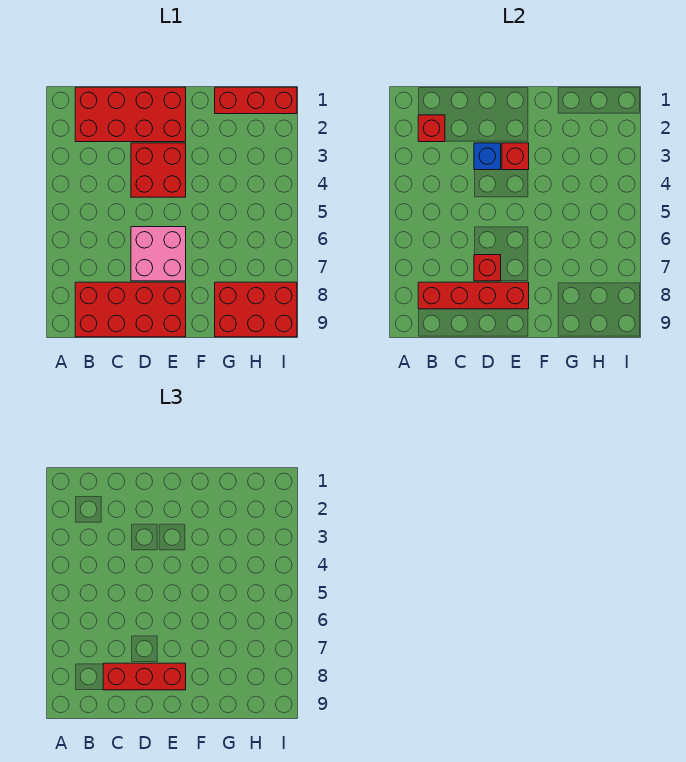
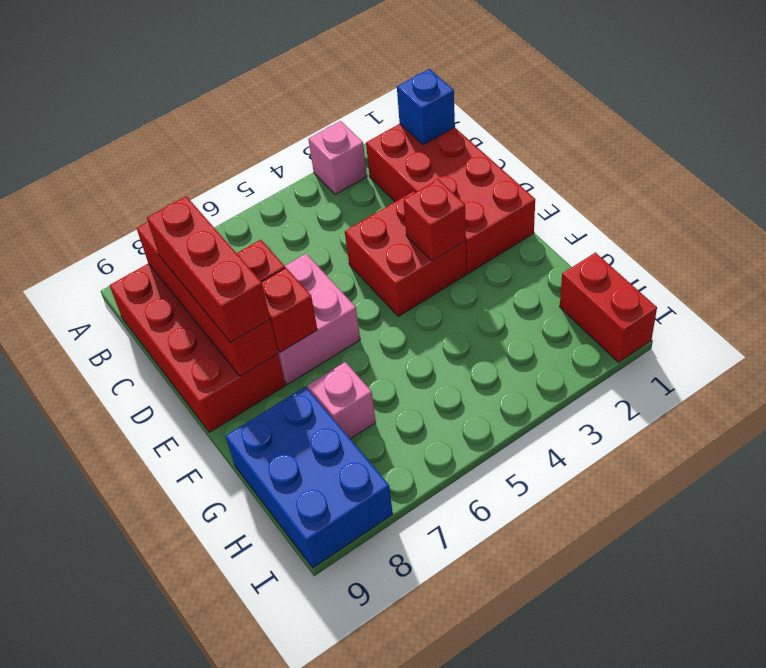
none -> pink brick A3 level 1
red brick B2 level 2 -> red brick E7 level 2
blue brick D3 level 2 -> blue brick B1 level 2
red brick G1:I1 level 1 -> red brick H1:I1 level 1
none -> pink brick G7 level 1
red brick G8:I9 level 1 -> blue brick G8:I9 level 1

